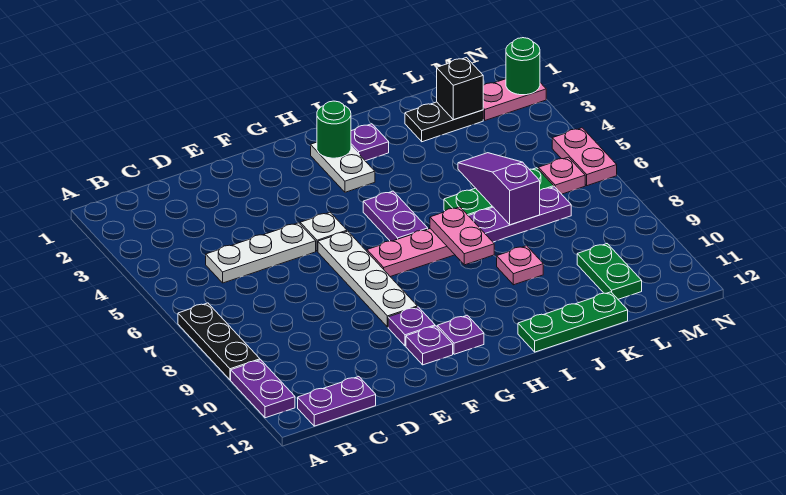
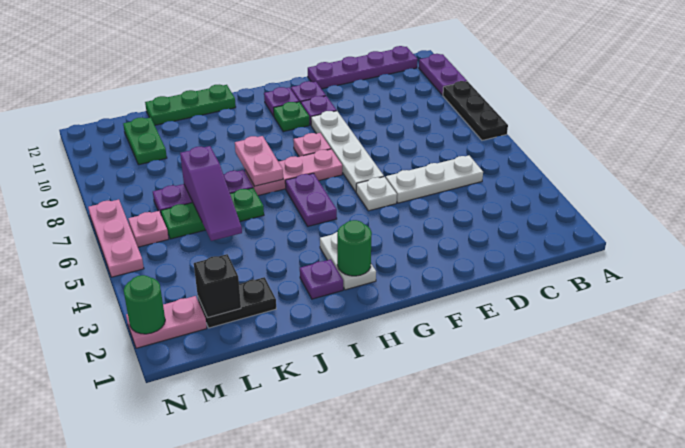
purple plate B12:C12 level 1 -> purple plate B12:E12 level 1
none -> green plate G10 level 1
pink plate J9 level 1 -> pink plate G8 level 1
pink plate N5:N6 level 1 -> pink plate N5:N7 level 1

